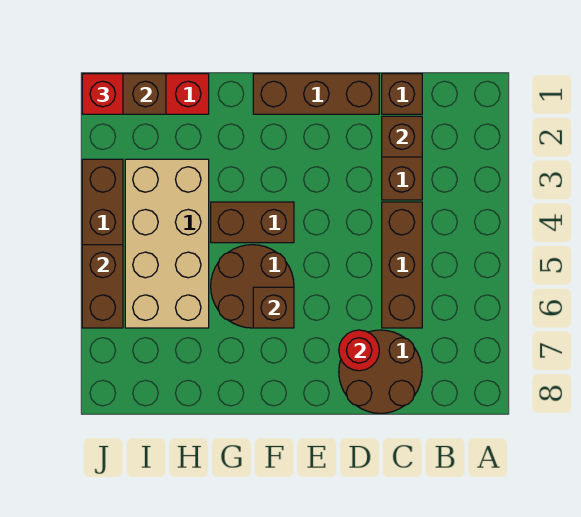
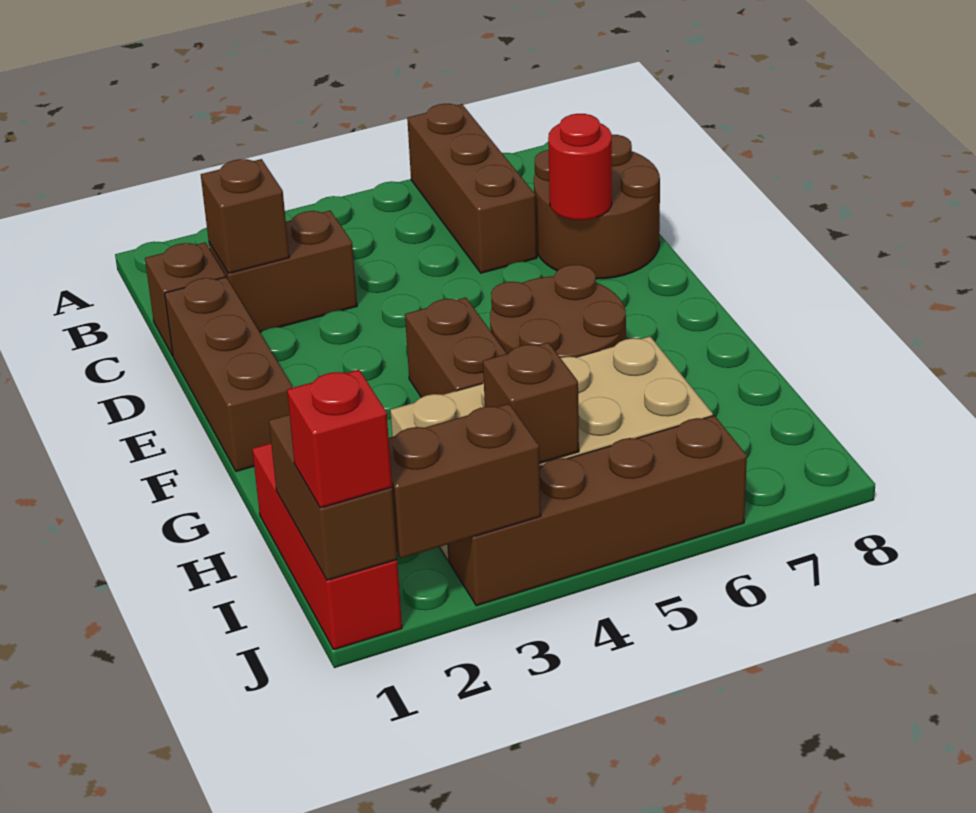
brown brick C4:C6 level 1 -> brown brick A6:C6 level 1
brown brick F6 level 2 -> brown brick I4 level 2
brown brick J5:J6 level 2 -> brown brick J2:J3 level 2

